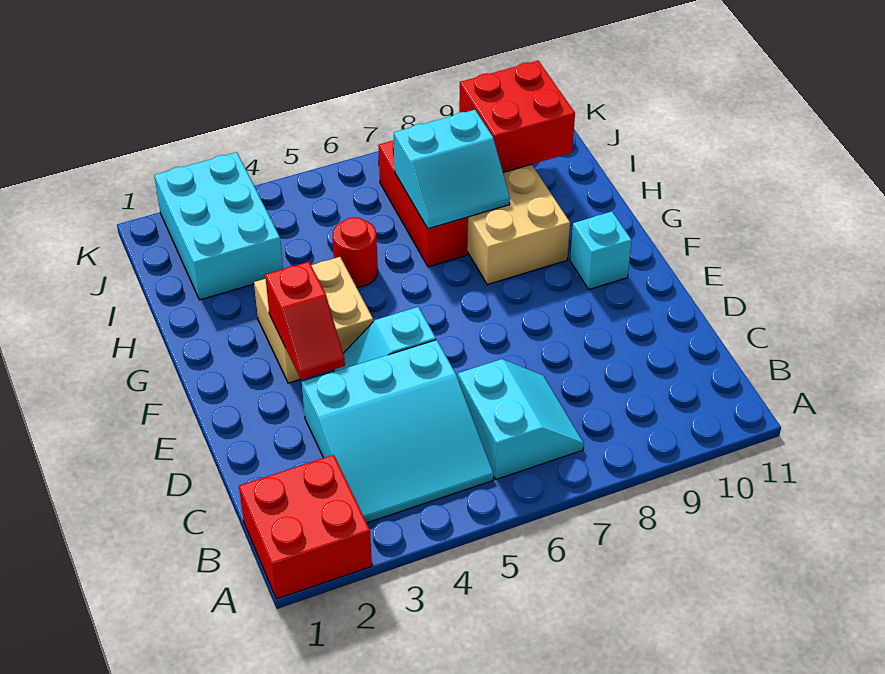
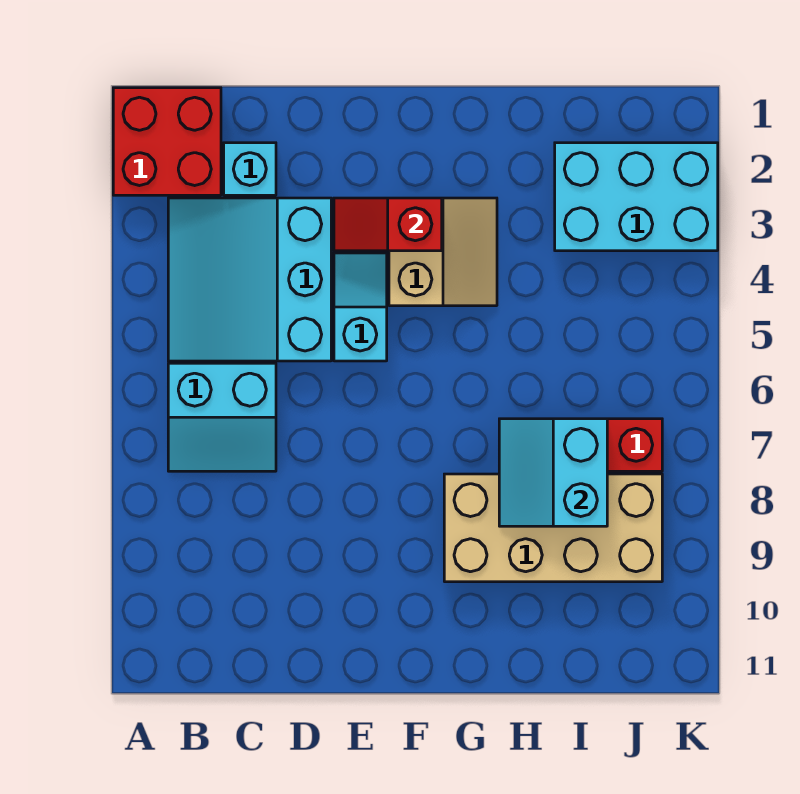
tan brick F3:G4 level 1 -> tan slope F3:G4 level 1 top F
cyan brick F10 level 1 -> cyan brick C2 level 1
red round brick H5 level 1 -> none
red brick I9:J10 level 2 -> none

